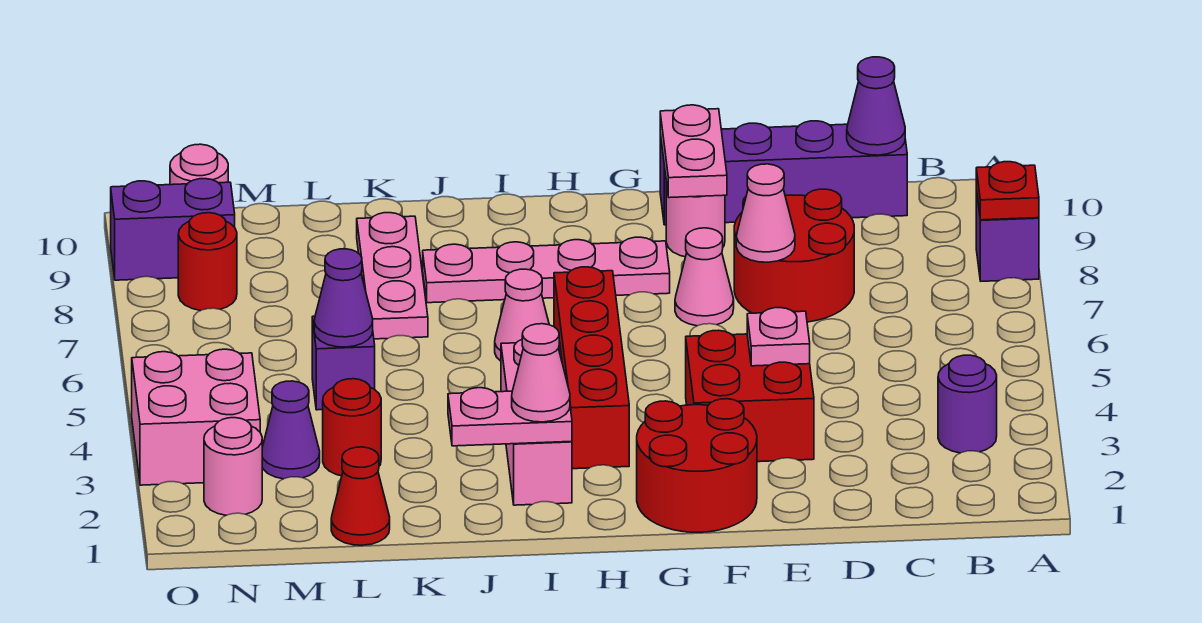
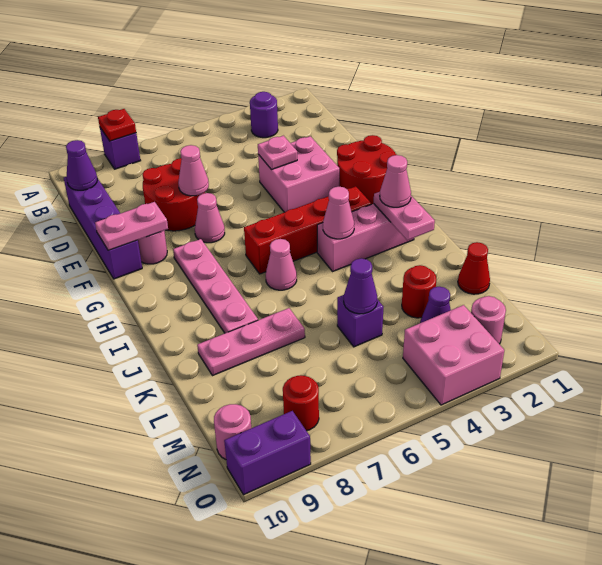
red brick E3:F4 level 1 -> pink brick E3:F4 level 1
none -> pink cone I4 level 2
purple brick N9:O9 level 1 -> purple brick O9:O10 level 1

